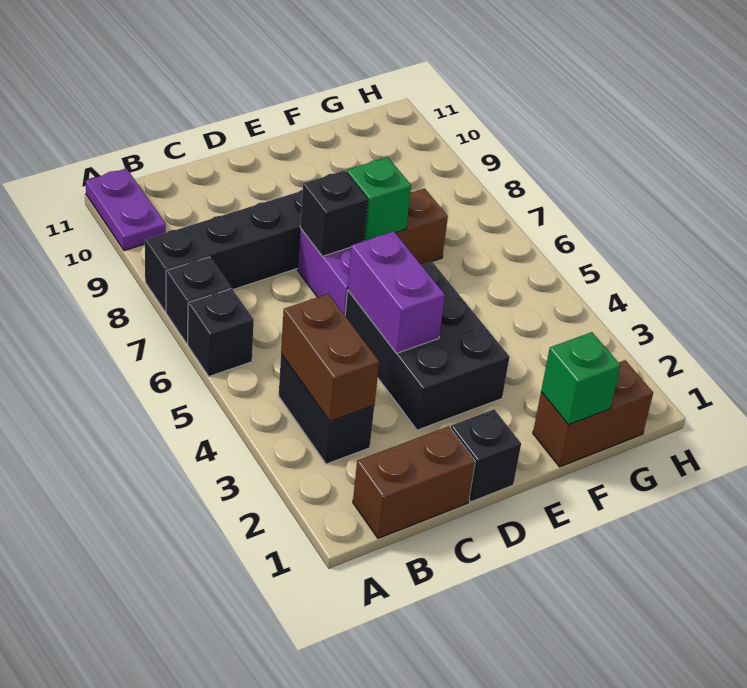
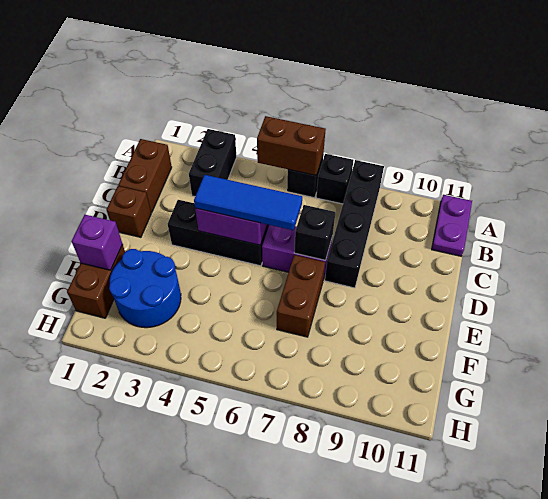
purple plate A10:A11 level 1 -> purple plate A11:B11 level 1
black brick B3:B4 level 1 -> black brick A3:B3 level 1
brown brick B3:B4 level 2 -> brown brick A5:A6 level 2
black brick D1 level 1 -> brown brick D1 level 1
black brick D3:E5 level 1 -> black brick D3:D5 level 1
none -> blue tile D4:D6 level 3
green brick E7 level 2 -> none
green brick F1 level 2 -> purple brick F1 level 2
none -> blue round brick F2:G3 level 1

